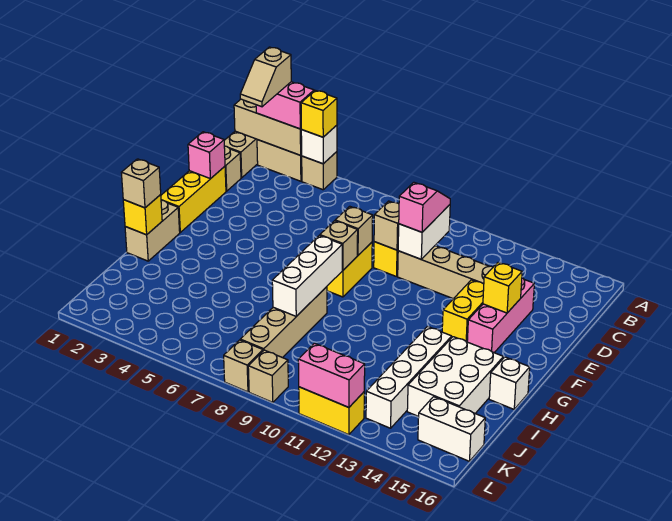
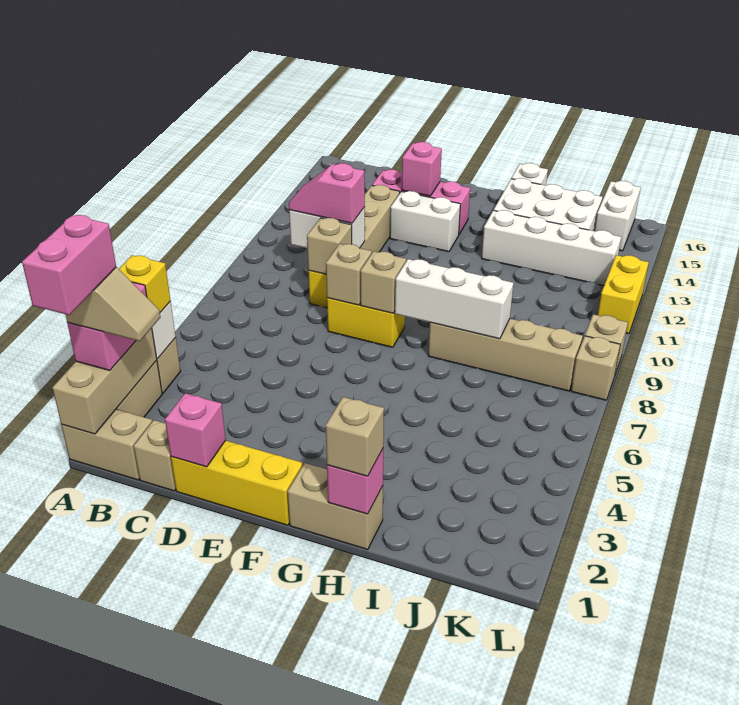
yellow brick E13:F13 level 1 -> white brick E13:F13 level 1
yellow brick E14 level 2 -> pink brick E14 level 2
yellow brick H1 level 2 -> pink brick H1 level 2
pink brick L11:L12 level 2 -> pink brick A1:A2 level 5

